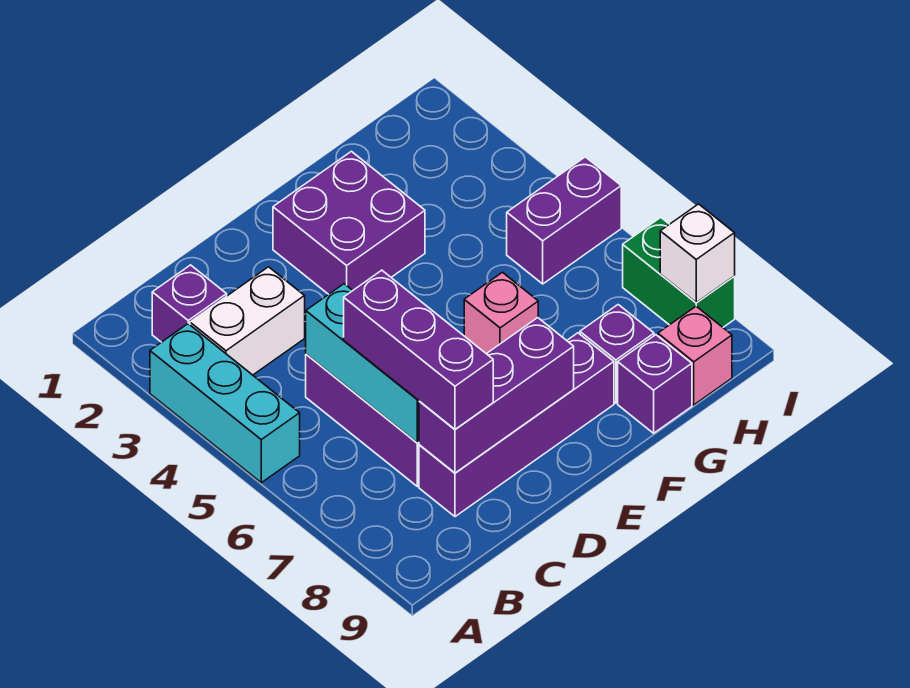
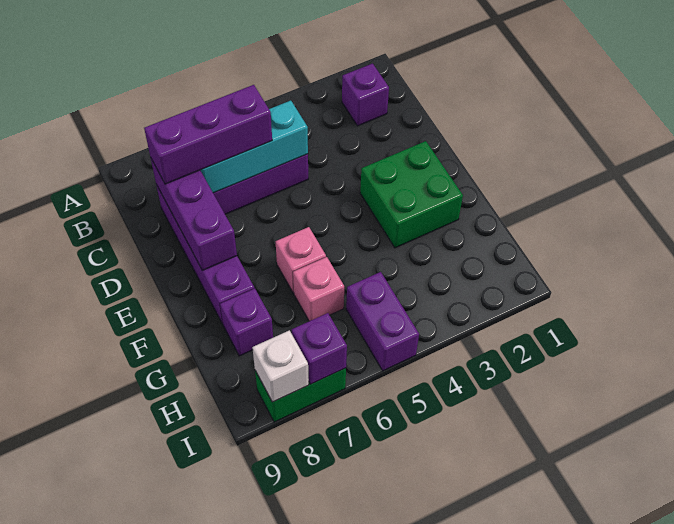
cyan brick A3:A5 level 1 -> none
white brick B3:C3 level 1 -> none
purple brick E2:F3 level 1 -> green brick E2:F3 level 1
purple brick G9 level 1 -> purple brick I7 level 2
pink brick H9 level 1 -> pink brick G6 level 1

